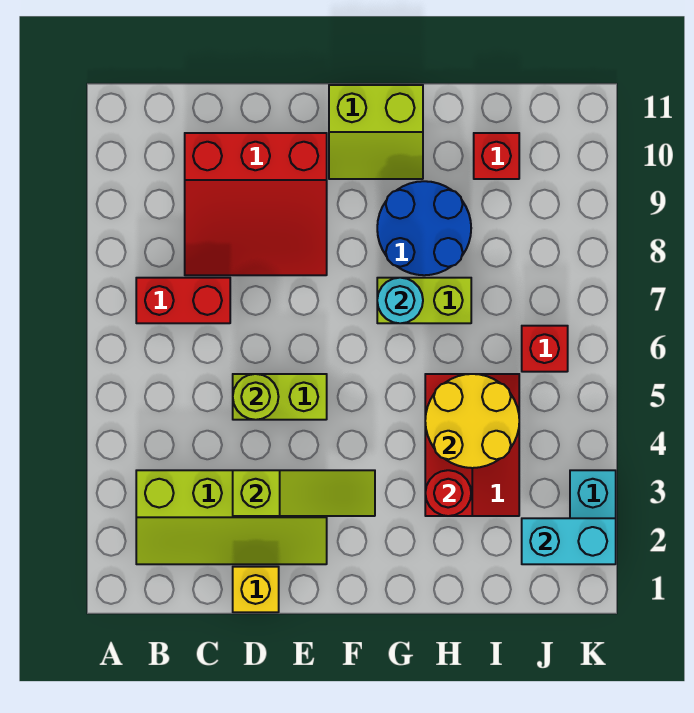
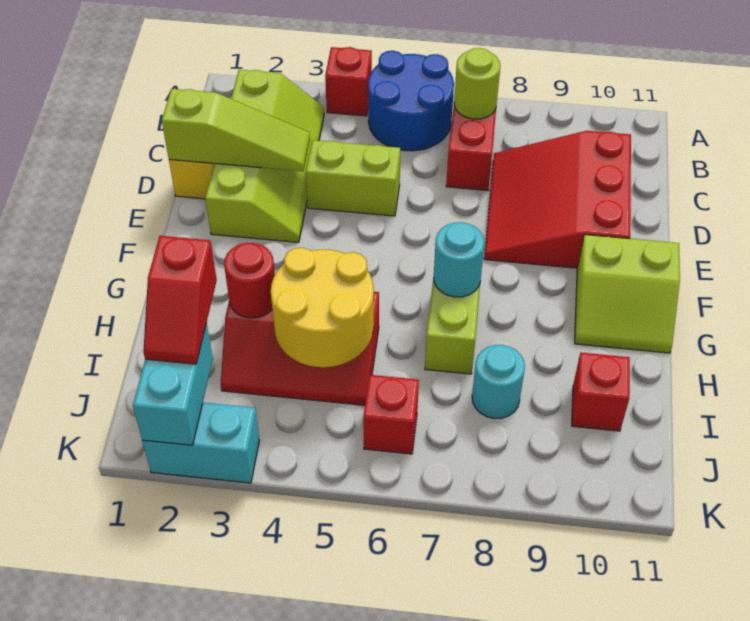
none -> red brick A4 level 1
lime slope B2:E3 level 1 top 3 -> lime slope B2:E3 level 1 top 2
lime slope D3:F3 level 2 top D -> lime slope D1:D3 level 2 top 1
lime brick D5:E5 level 1 -> lime brick D4:D5 level 1
lime round brick D5 level 2 -> lime round brick B7 level 2
lime slope F10:G11 level 1 top 11 -> lime slope F10:G11 level 1 top F
blue round brick G8:H9 level 1 -> blue round brick A5:B6 level 1
none -> red slope I2:J2 level 3 top I
none -> cyan round brick I8 level 1

